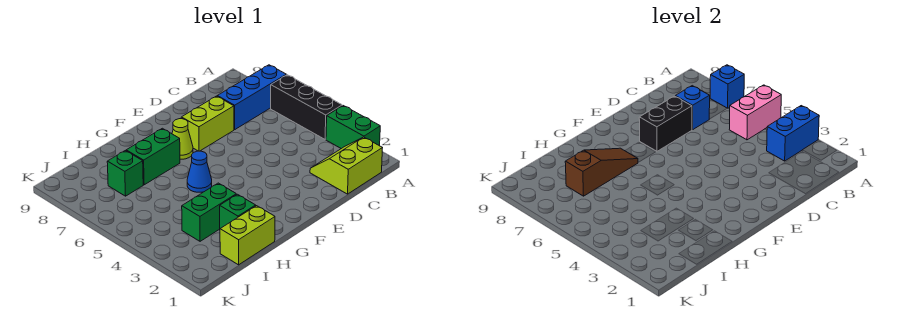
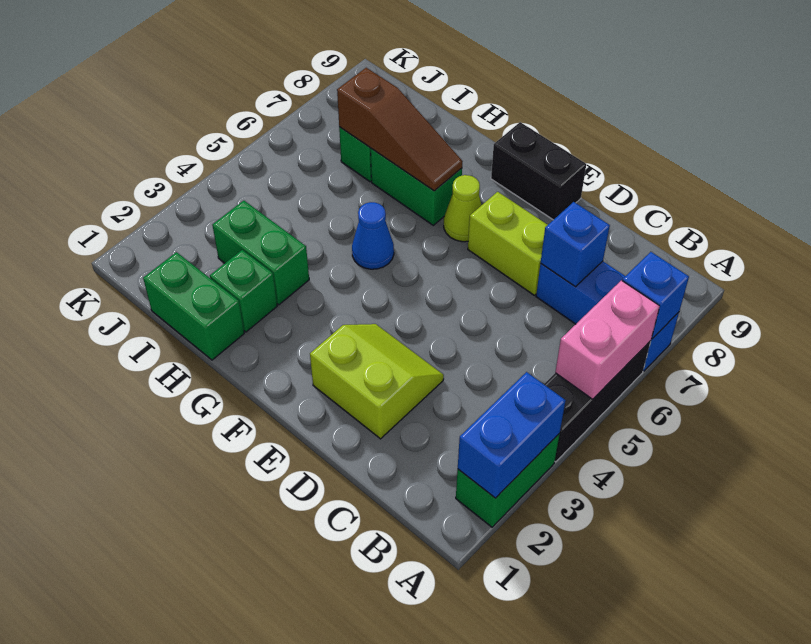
blue brick A3:B3 level 2 -> blue brick A2:A3 level 2
pink brick A5:B5 level 2 -> pink brick A5:A6 level 2
lime slope B1:C2 level 1 top 1 -> lime slope D2:E3 level 1 top 2
black brick D7:E7 level 2 -> black brick E9:F9 level 1
lime brick H1:I1 level 1 -> green brick H1:I1 level 1

